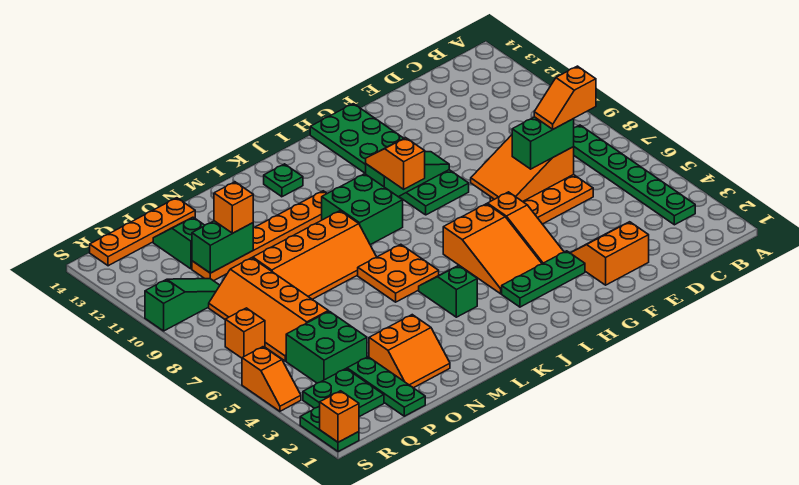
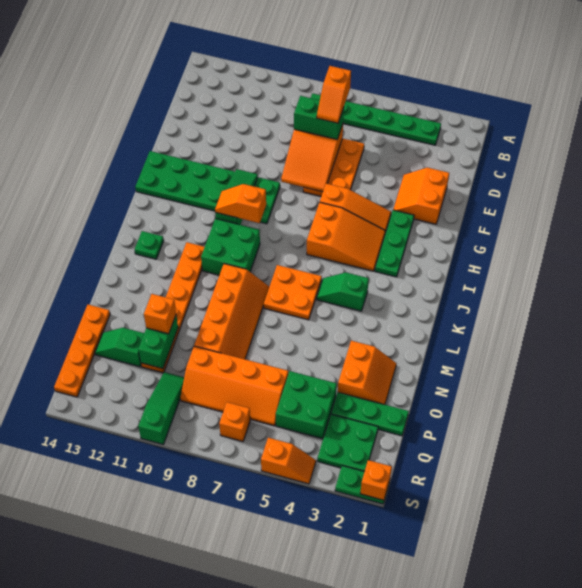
green brick D7:E7 level 3 -> green brick D7:D8 level 3

